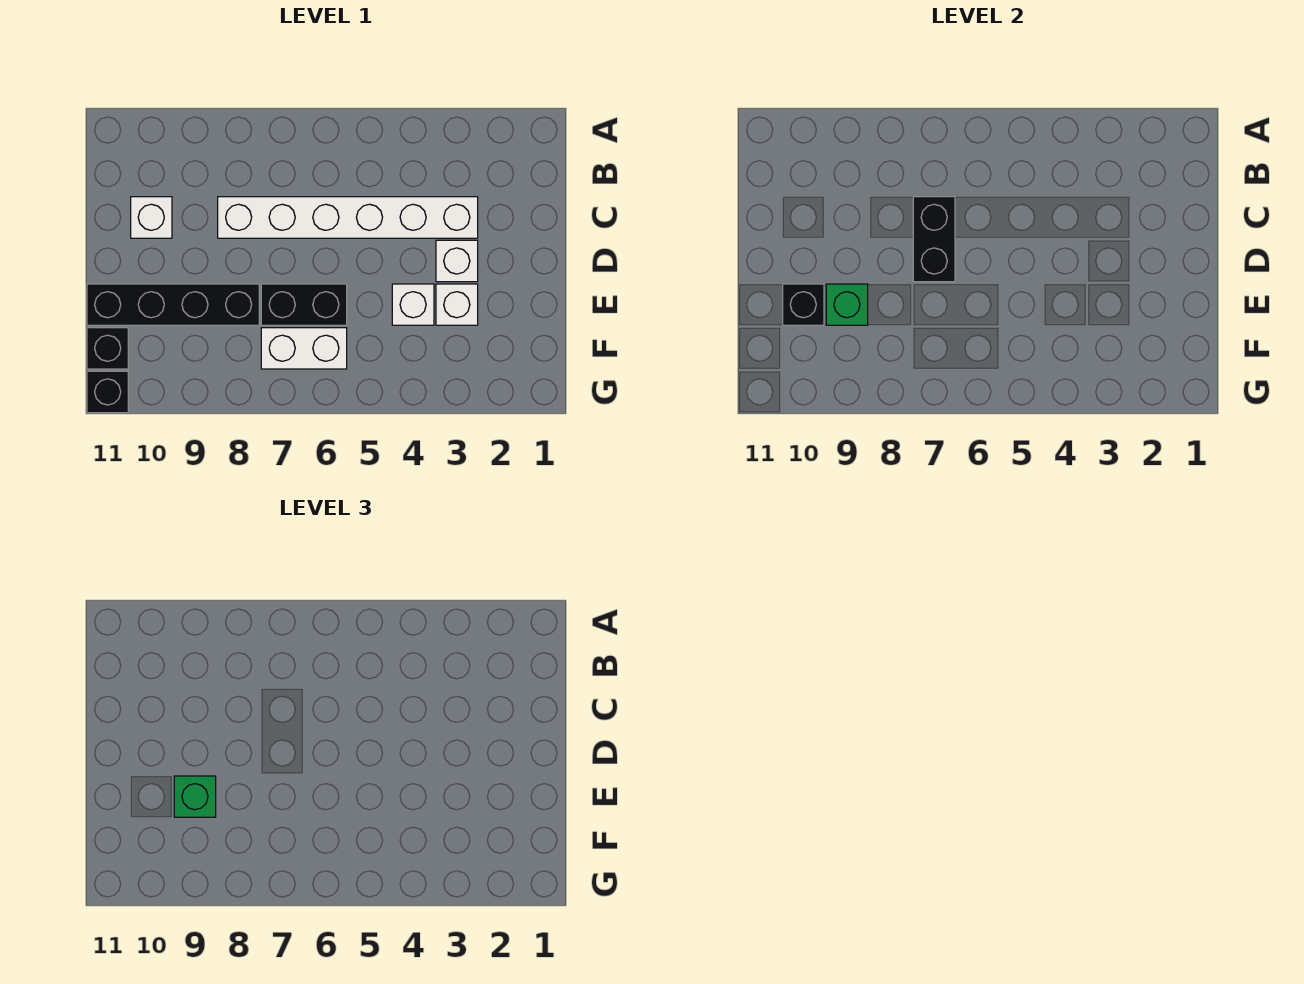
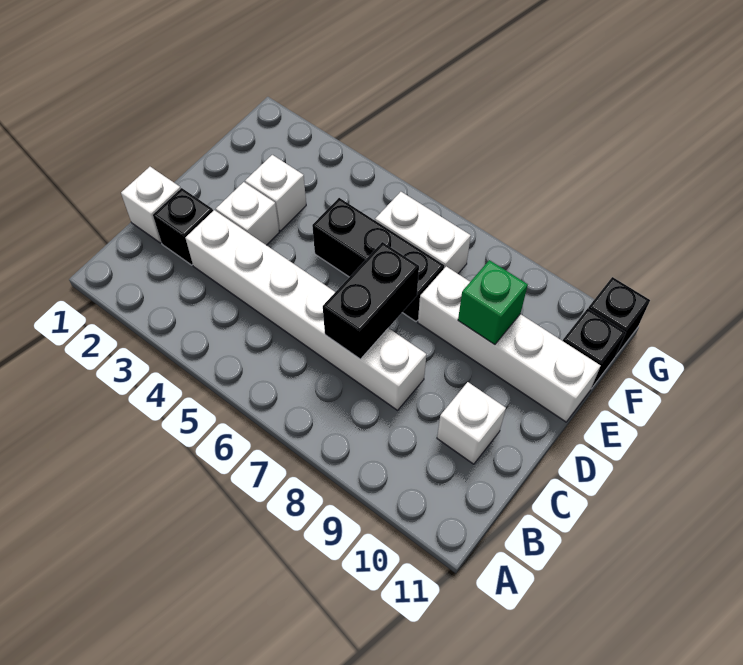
white brick E4 level 1 -> white brick C1 level 1
black brick E6:E7 level 1 -> black brick E5:E7 level 1
black brick E8:E11 level 1 -> white brick E8:E11 level 1
green brick E9 level 3 -> none
black brick E10 level 2 -> black brick C2 level 1

